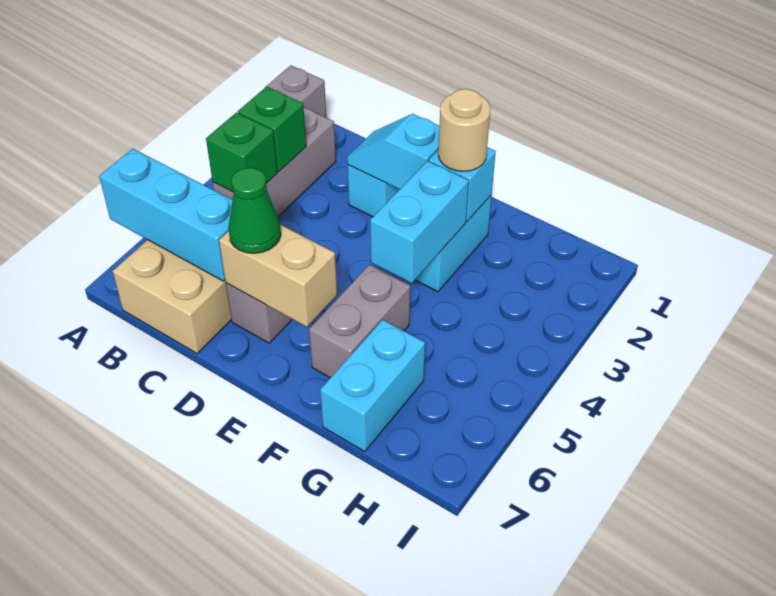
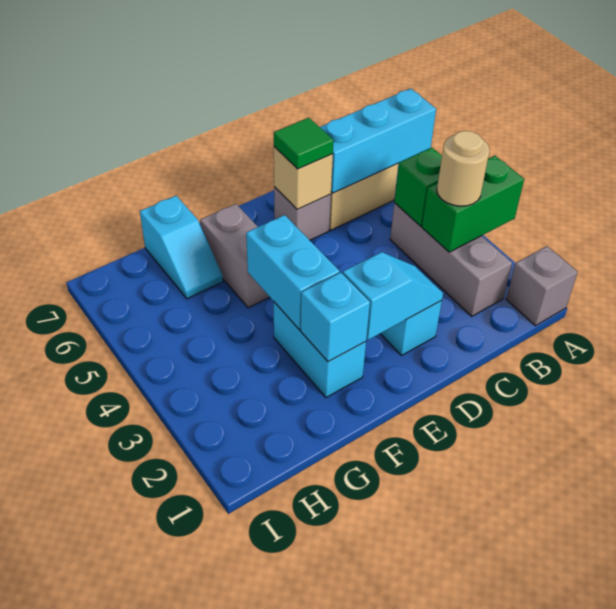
green brick B3 level 2 -> green brick A3:B3 level 2
tan brick D6:E6 level 2 -> tan brick D6 level 2
green cone D6 level 3 -> green tile D6 level 3
tan round brick F2 level 3 -> tan round brick B3 level 3
cyan brick G6:G7 level 1 -> cyan slope G6:G7 level 1 top 7

